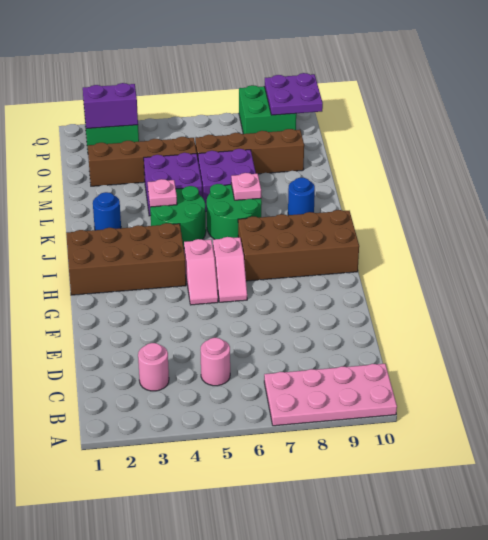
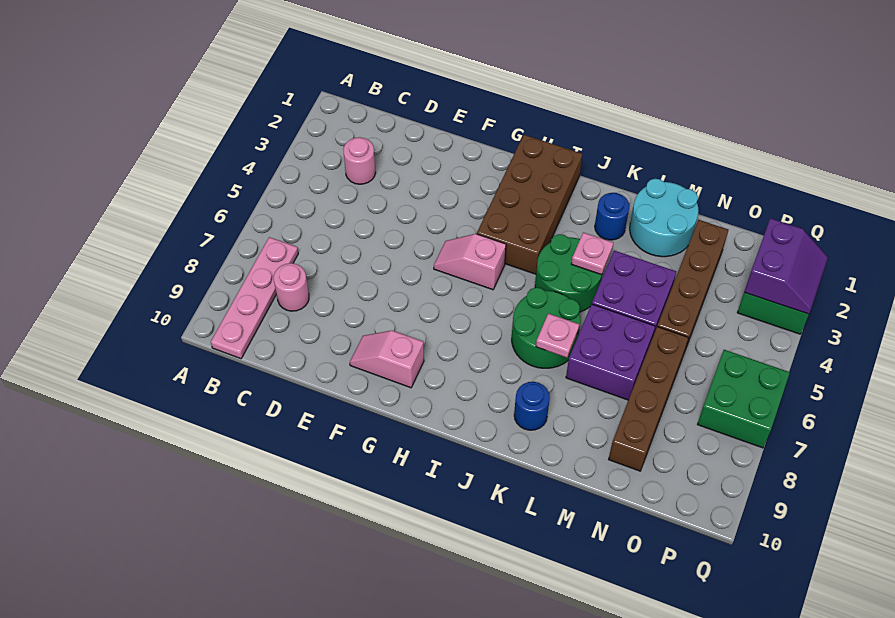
pink plate A7:B10 level 1 -> pink plate B7:B10 level 1
pink round brick C5 level 1 -> pink round brick C8 level 1
pink slope G6:H6 level 1 top H -> pink slope F9:G9 level 1 top G
brown brick H7:I10 level 1 -> none
none -> cyan round brick L1:M2 level 1
green brick P8:Q9 level 1 -> green brick P6:Q7 level 1
purple plate P9:Q10 level 2 -> none

